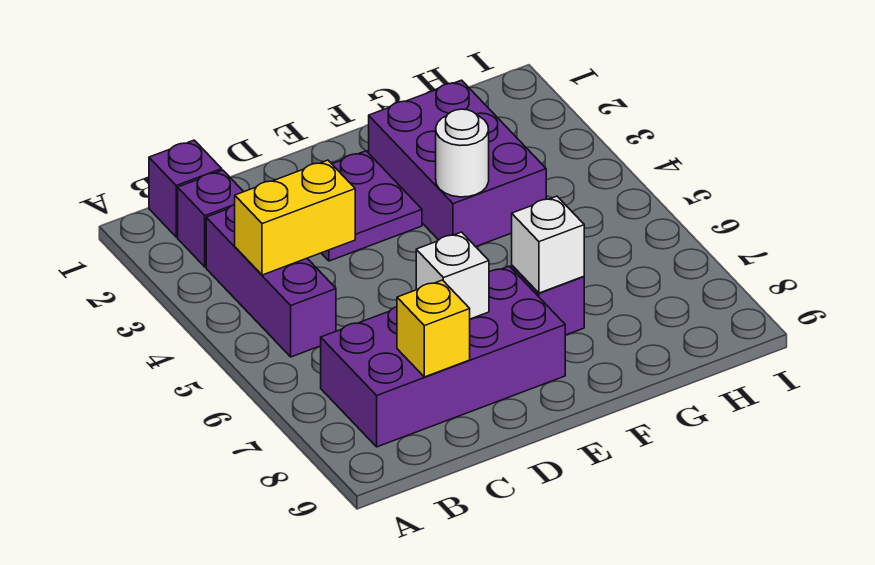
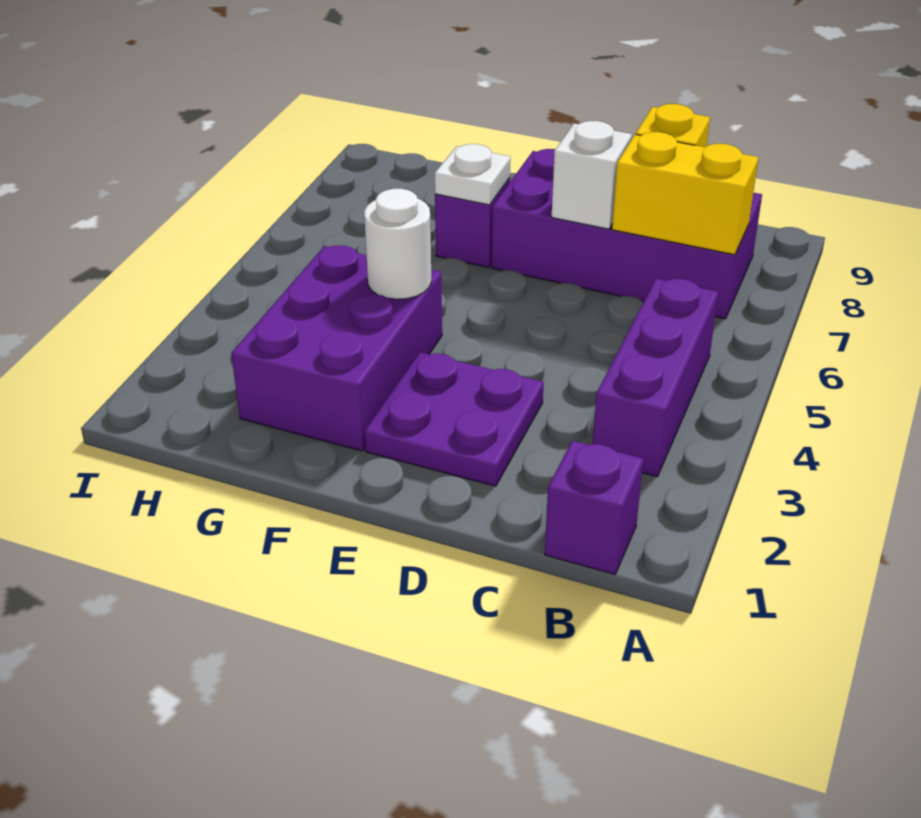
purple brick B2 level 1 -> none
yellow brick B4:C4 level 2 -> yellow brick B7:C7 level 2
white brick F7 level 2 -> white plate F7 level 2

